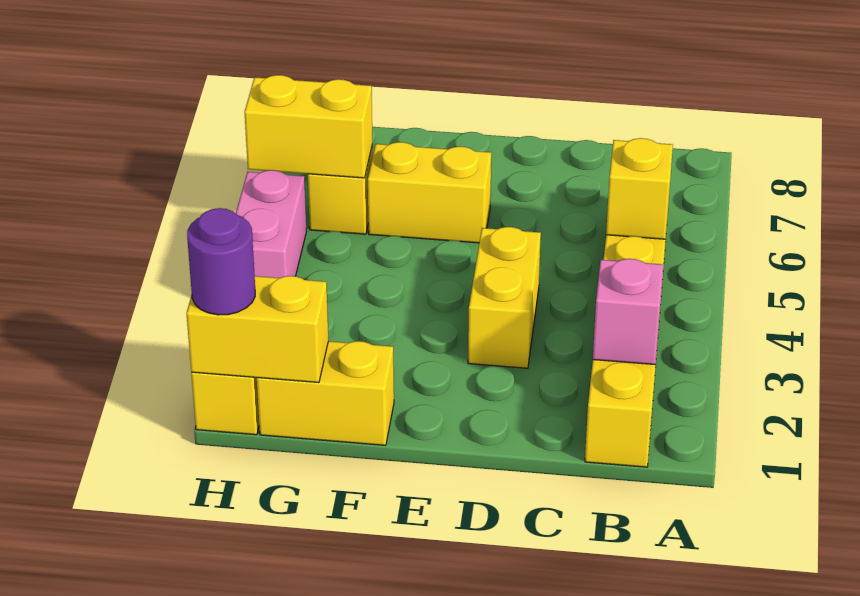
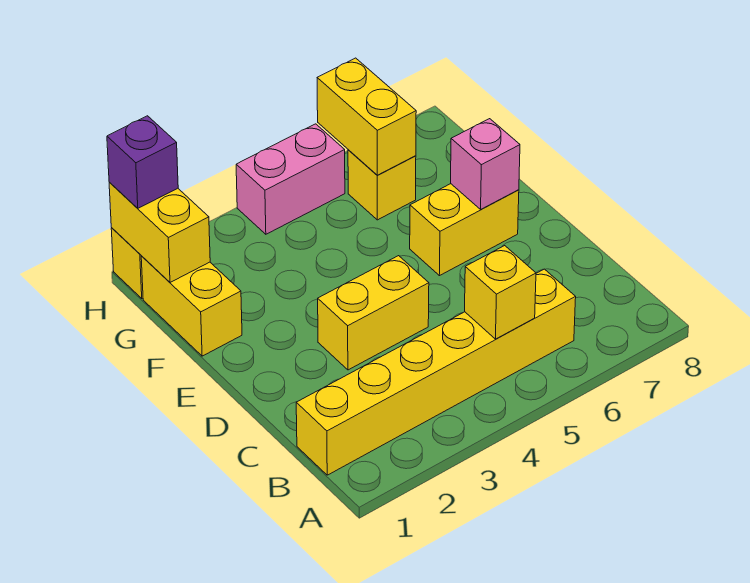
pink brick B2 level 2 -> pink brick E7 level 2
yellow brick E6:F6 level 1 -> yellow brick E6:E7 level 1
purple round brick H1 level 3 -> purple brick H1 level 3

